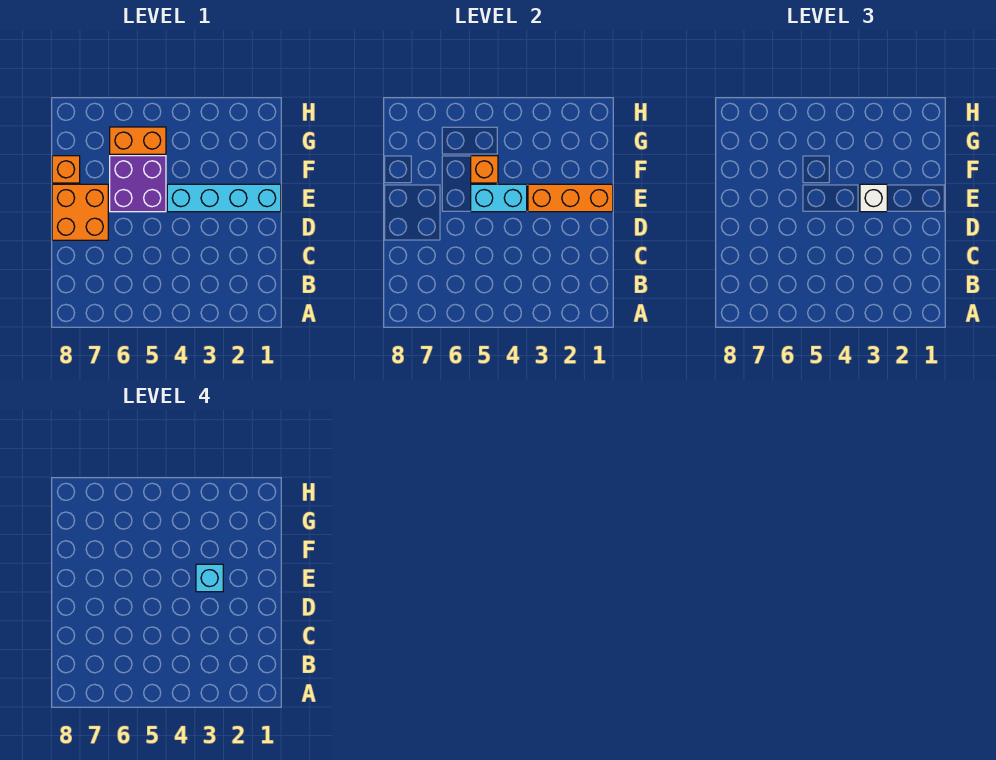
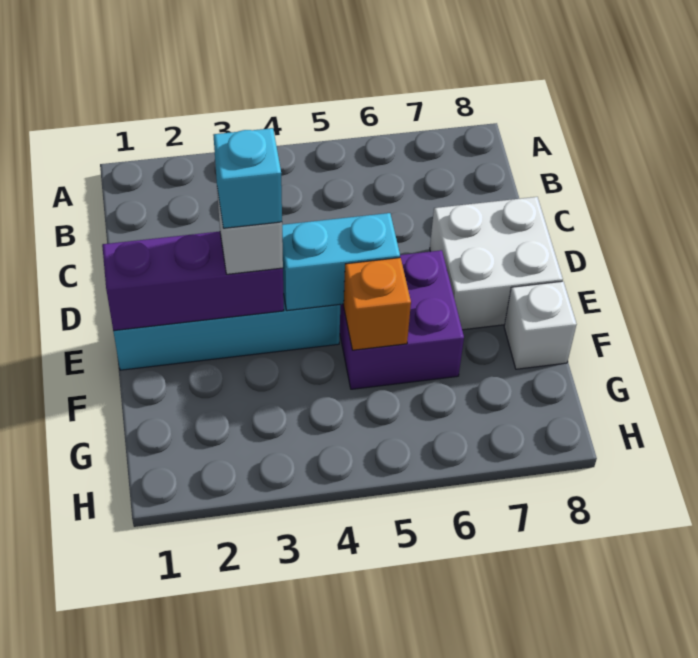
orange brick D7:E8 level 1 -> white brick D7:E8 level 1
orange brick E1:E3 level 2 -> purple brick E1:E3 level 2
orange brick F8 level 1 -> white brick F8 level 1
orange brick G5:G6 level 1 -> none

